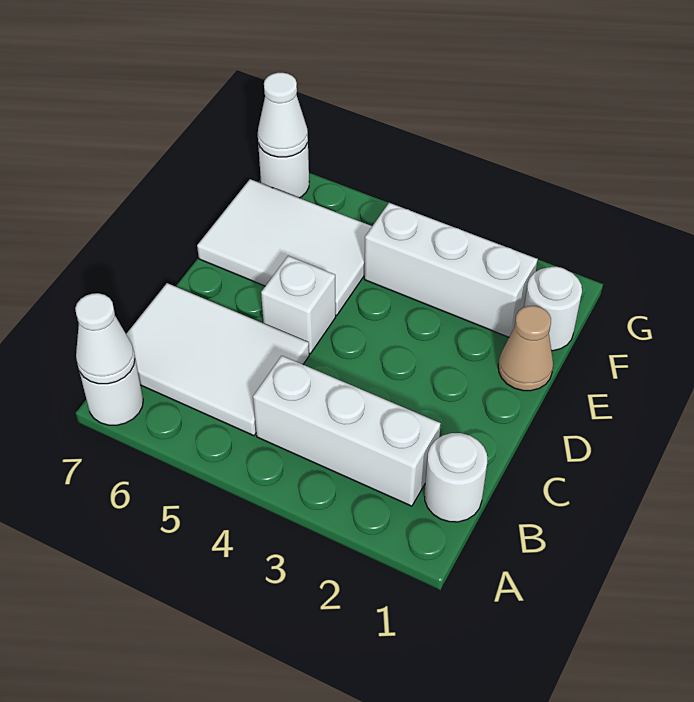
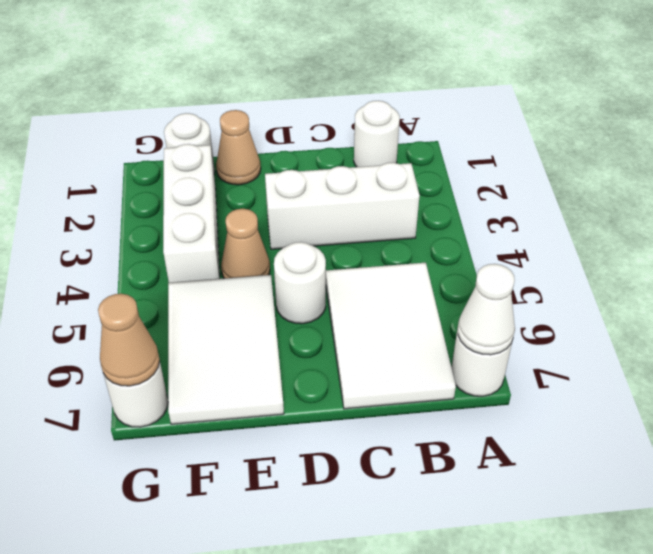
white brick B2:B4 level 1 -> white brick B3:D3 level 1
white brick D5 level 1 -> white round brick D5 level 1
none -> tan cone E4 level 1
white cone G7 level 2 -> tan cone G7 level 2

